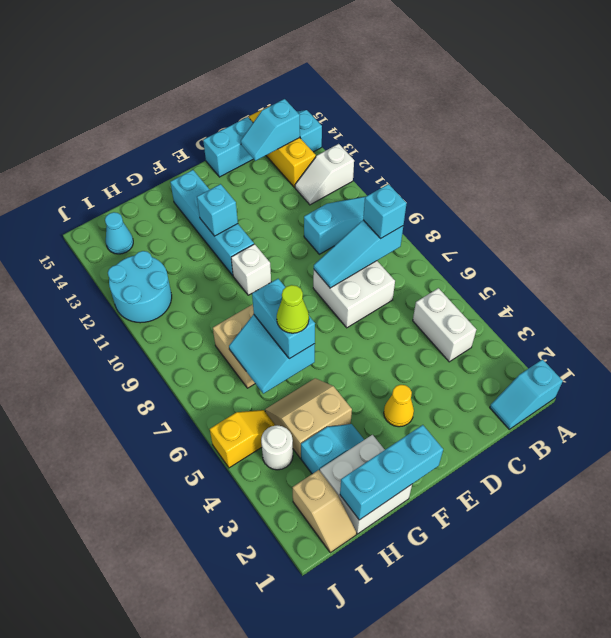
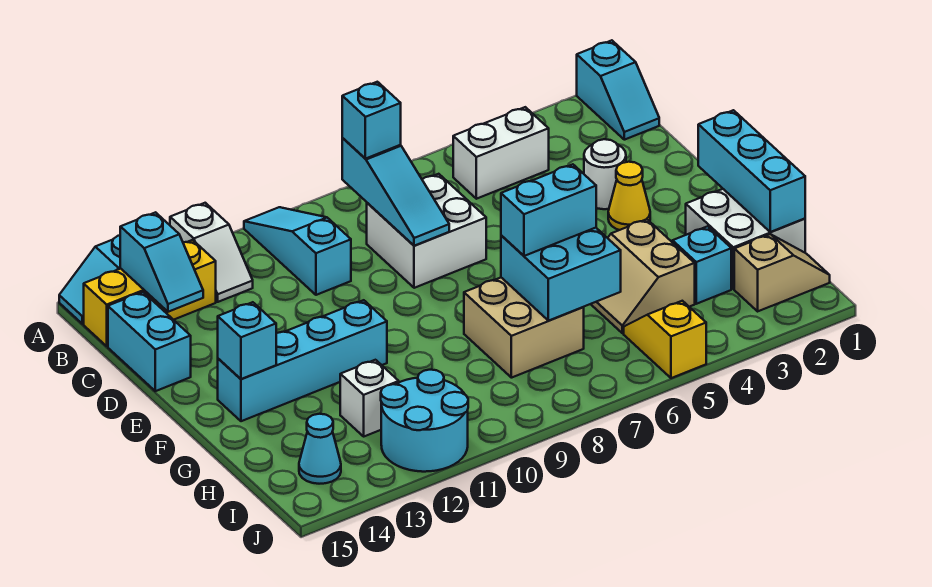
white brick F10 level 1 -> white brick H12 level 1
cyan brick F12 level 2 -> cyan brick F14 level 2
cyan slope G6:H7 level 2 top G -> cyan brick G6:H7 level 2
lime cone G6 level 4 -> none
white round brick I4 level 1 -> white round brick D3 level 1

